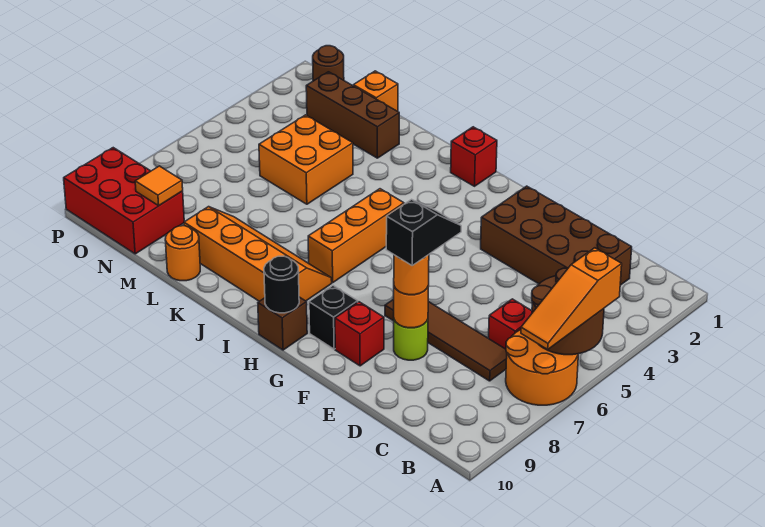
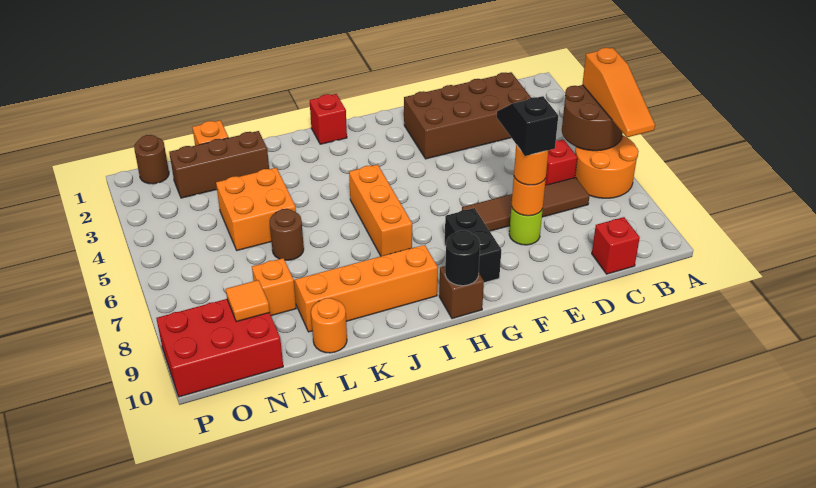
red brick F9 level 1 -> red brick C10 level 1
black brick G9 level 1 -> black brick G8:G9 level 1
none -> brown round brick L6 level 1
none -> orange brick M8 level 1

